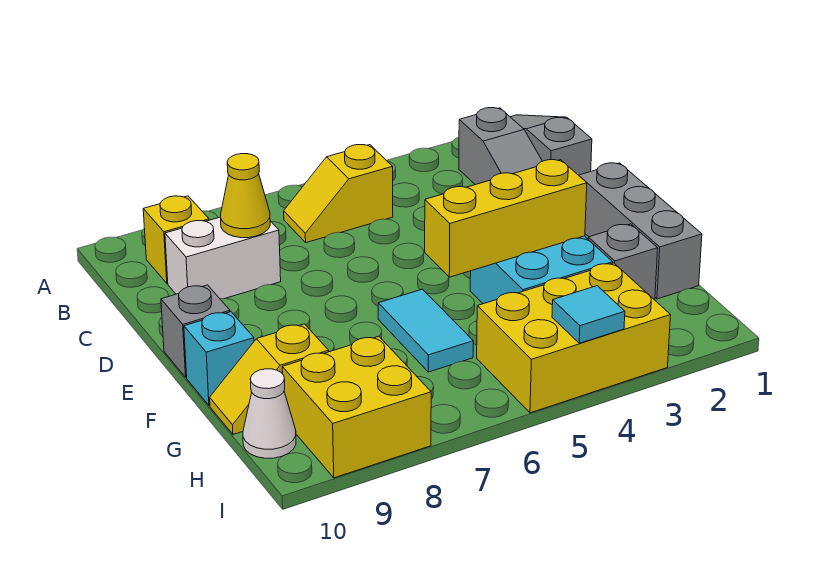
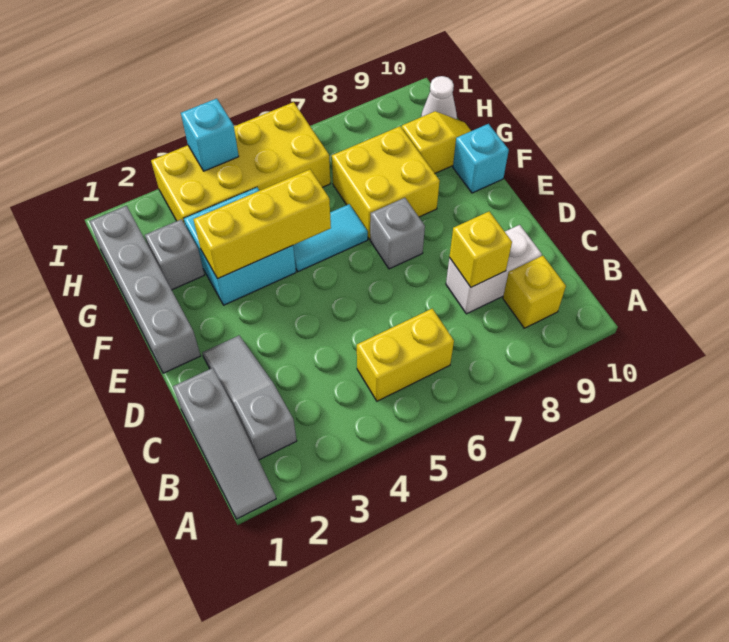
yellow slope B5:B6 level 1 top 5 -> yellow brick B5:B6 level 1
yellow cone C8 level 2 -> yellow brick C8 level 2
grey brick E1:G1 level 1 -> grey brick E1:H1 level 1
grey brick E10 level 1 -> grey brick E7 level 1
cyan tile F6:G6 level 1 -> cyan tile F5:F6 level 1
yellow brick H3:I5 level 1 -> yellow brick H3:I6 level 1
yellow brick H8:I9 level 1 -> yellow brick F7:G8 level 1
cyan tile I4 level 2 -> cyan brick I4 level 2

